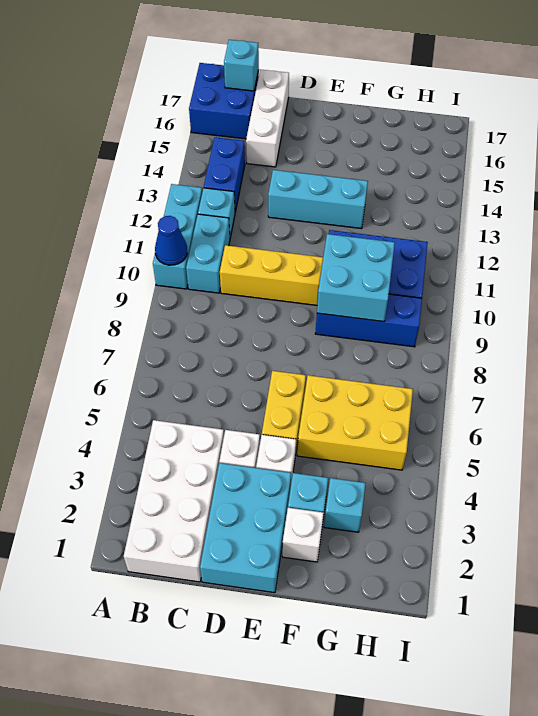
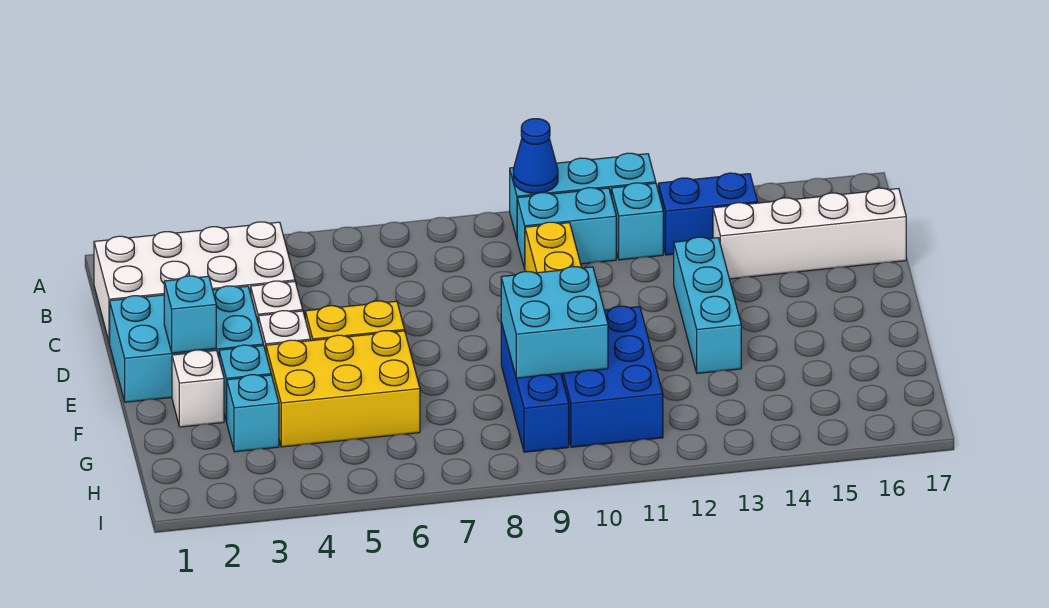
blue brick A16:B17 level 1 -> none
cyan brick B17 level 2 -> cyan brick E2 level 2
white brick C15:C17 level 1 -> white brick C14:C17 level 1
yellow brick F5:H6 level 1 -> yellow brick F4:G6 level 1

